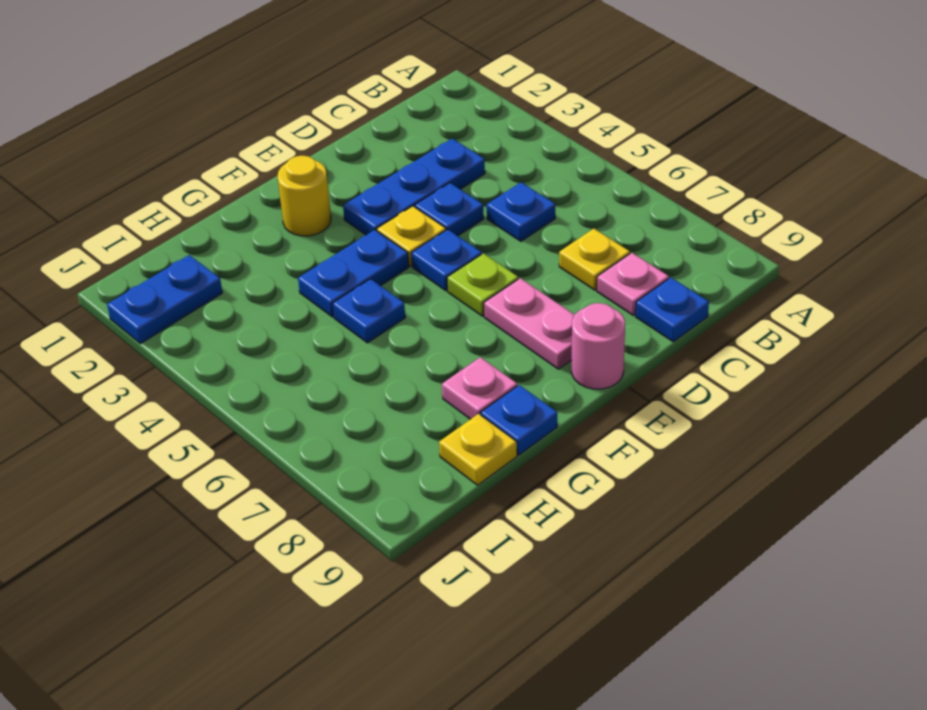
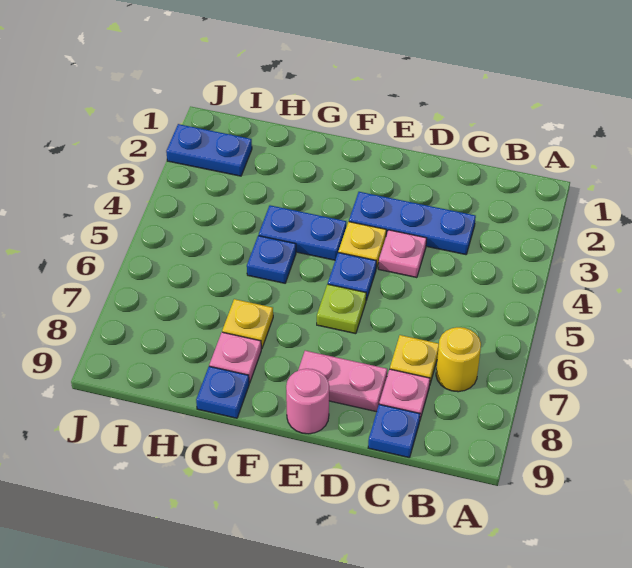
blue plate C5 level 1 -> none
blue plate D4 level 1 -> pink plate D4 level 1
pink plate E7:E8 level 1 -> pink plate D8:E8 level 1
yellow round brick F2 level 1 -> yellow round brick B7 level 1
yellow plate H9 level 1 -> yellow plate G7 level 1

